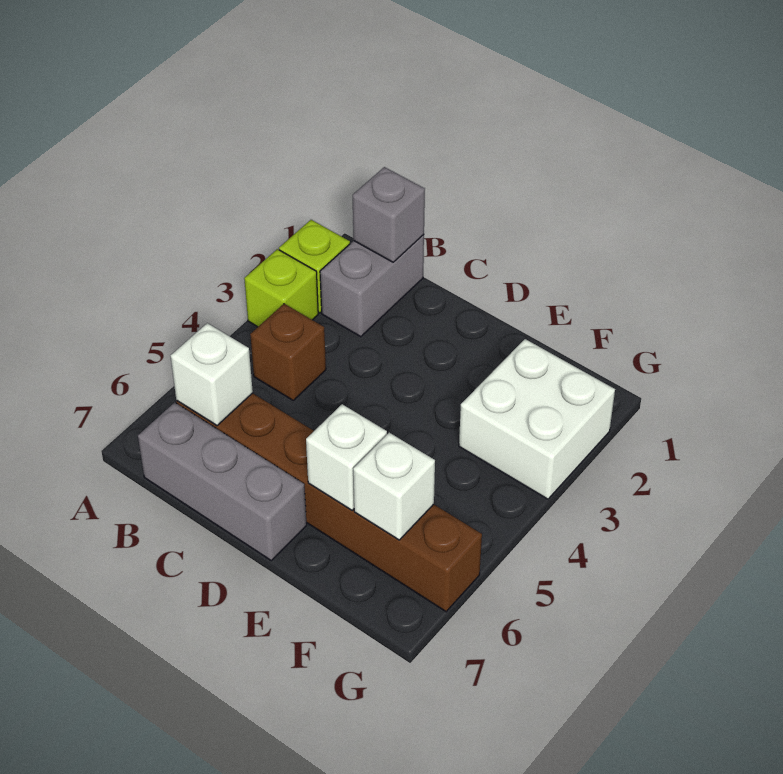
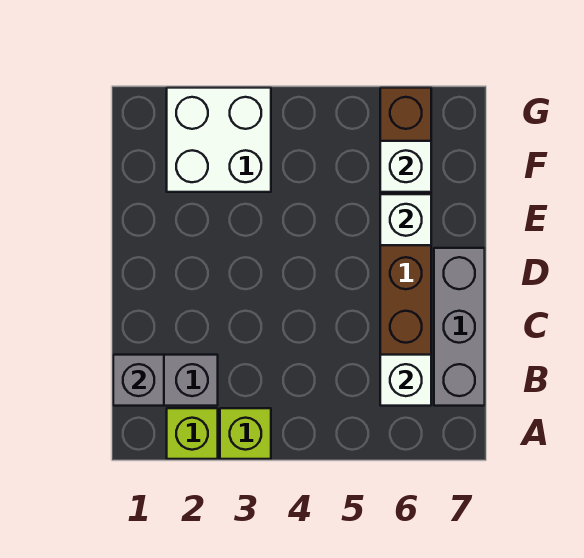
brown brick B4 level 1 -> none

